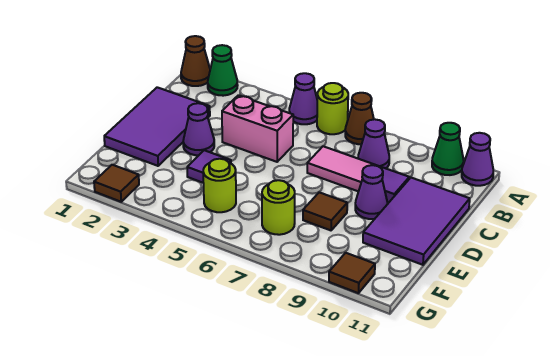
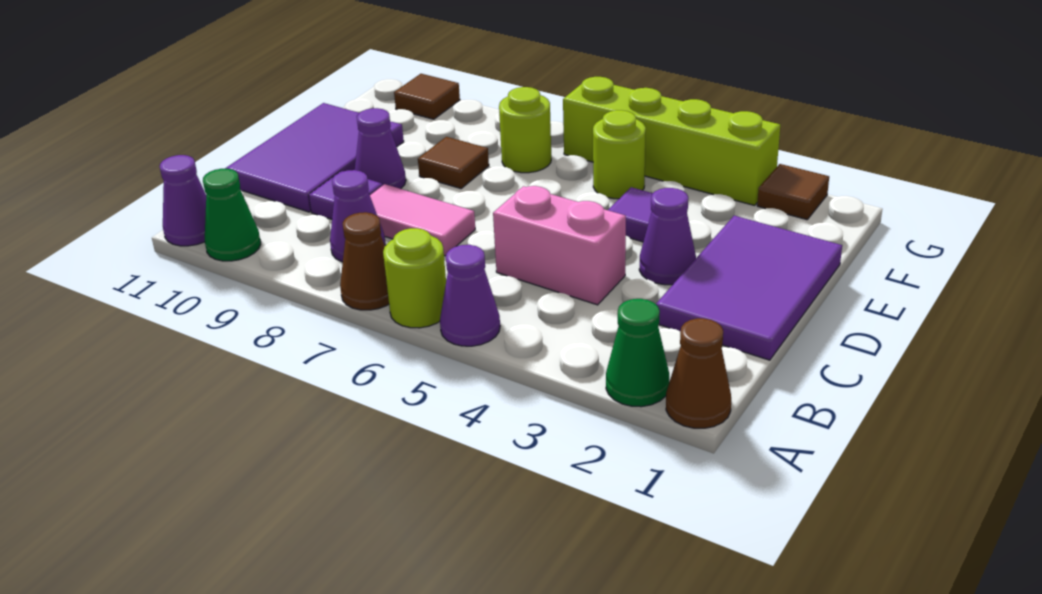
none -> lime brick G3:G6 level 1

